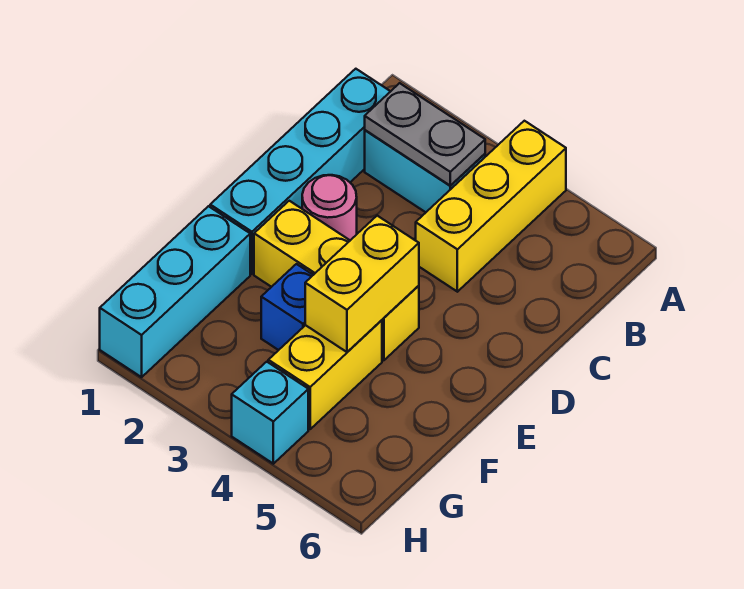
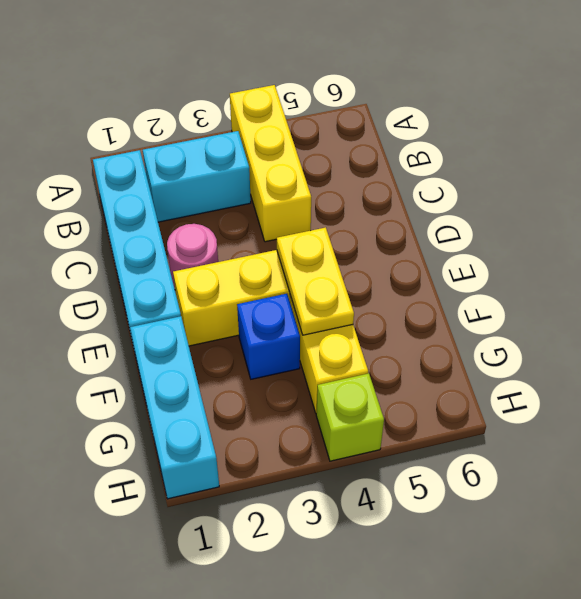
grey plate B2:B3 level 2 -> none
yellow brick E4:F4 level 2 -> yellow plate E4:F4 level 2
cyan brick H4 level 1 -> lime brick H4 level 1

